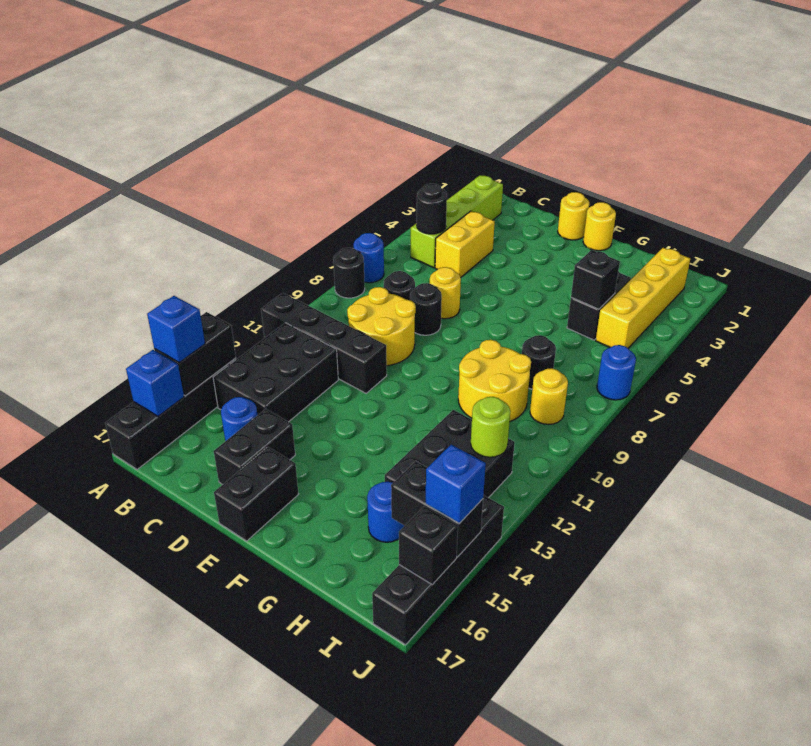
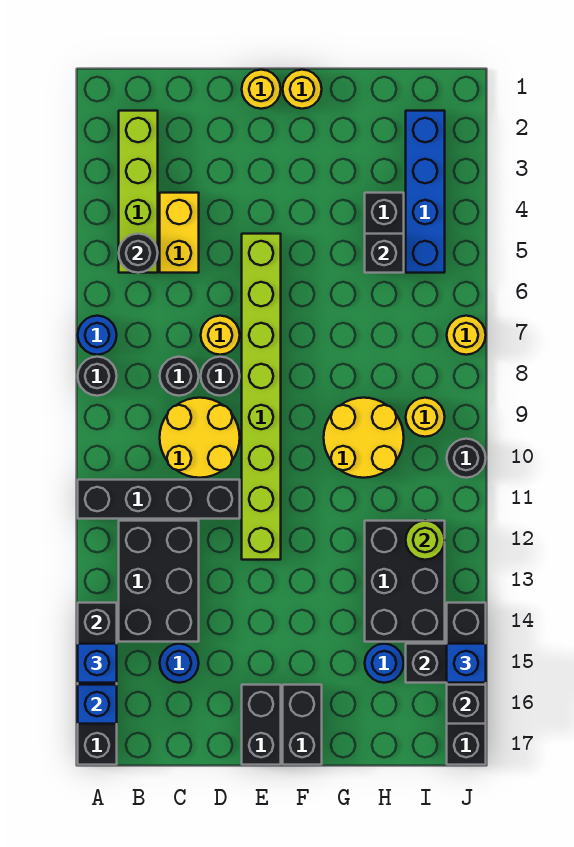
black brick D15:D16 level 1 -> black brick F16:F17 level 1
none -> lime brick E5:E12 level 1
black round brick H8 level 1 -> black round brick J10 level 1
yellow brick I2:I5 level 1 -> blue brick I2:I5 level 1
blue round brick J7 level 1 -> yellow round brick J7 level 1

